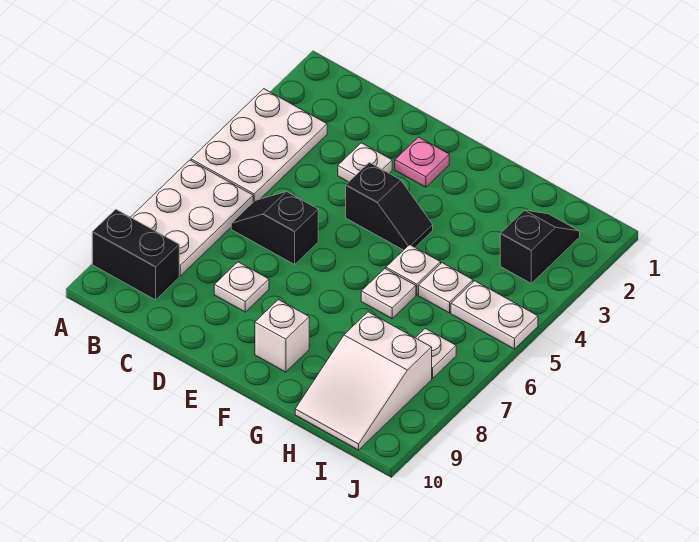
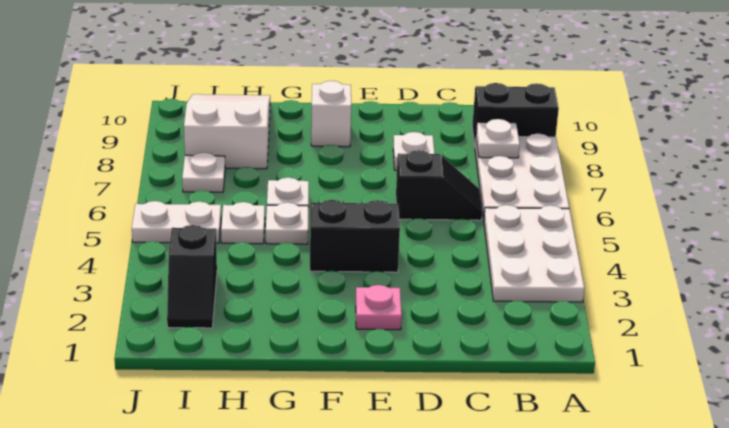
white plate D3 level 1 -> white plate B8 level 2
black slope E4:F4 level 1 top E -> black brick E4:F4 level 1

